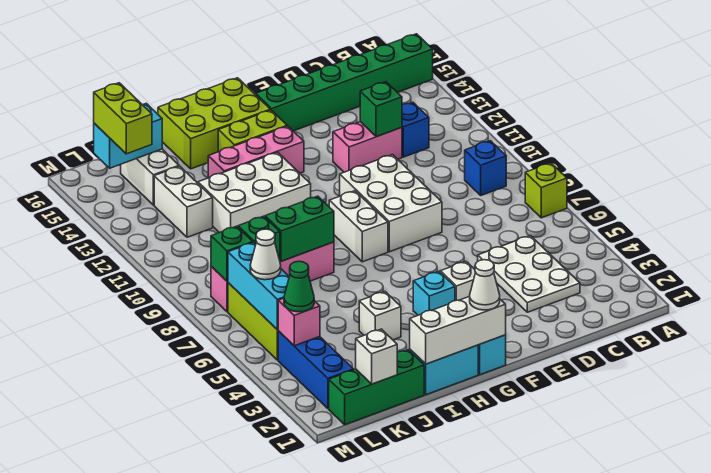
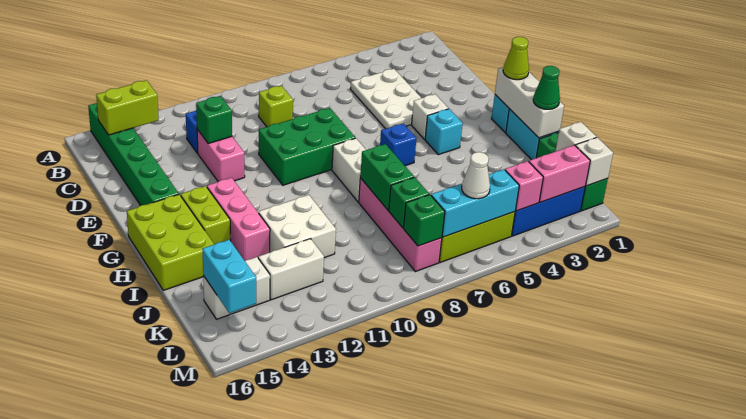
lime brick A7 level 1 -> lime brick C9 level 1
blue brick B9 level 1 -> blue brick G6 level 1
white plate C3:D5 level 1 -> white plate C4:E5 level 1
white brick E8:F10 level 1 -> green brick E8:F10 level 1
white cone G1 level 3 -> lime cone G1 level 3
white brick G8:G9 level 1 -> white brick G8:H8 level 1
white brick H11:J12 level 1 -> white brick I11:J12 level 1
white brick I4 level 1 -> white brick L1 level 2
none -> pink brick L2:L3 level 2
green cone L4 level 3 -> green cone I1 level 3
lime brick L14:L15 level 3 -> lime brick B14:B15 level 2

